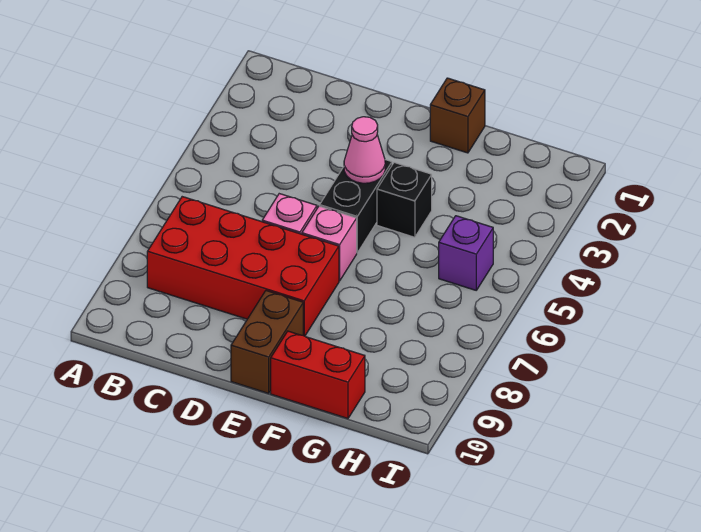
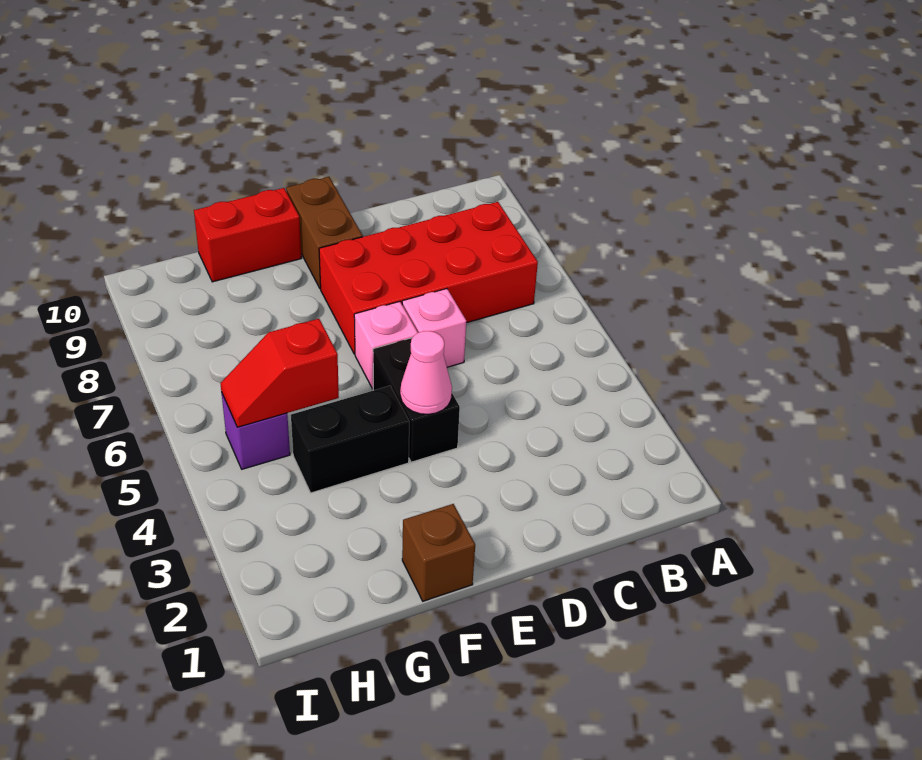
black brick F4 level 1 -> black brick F4:G4 level 1
none -> red slope G5:H5 level 2 top G

